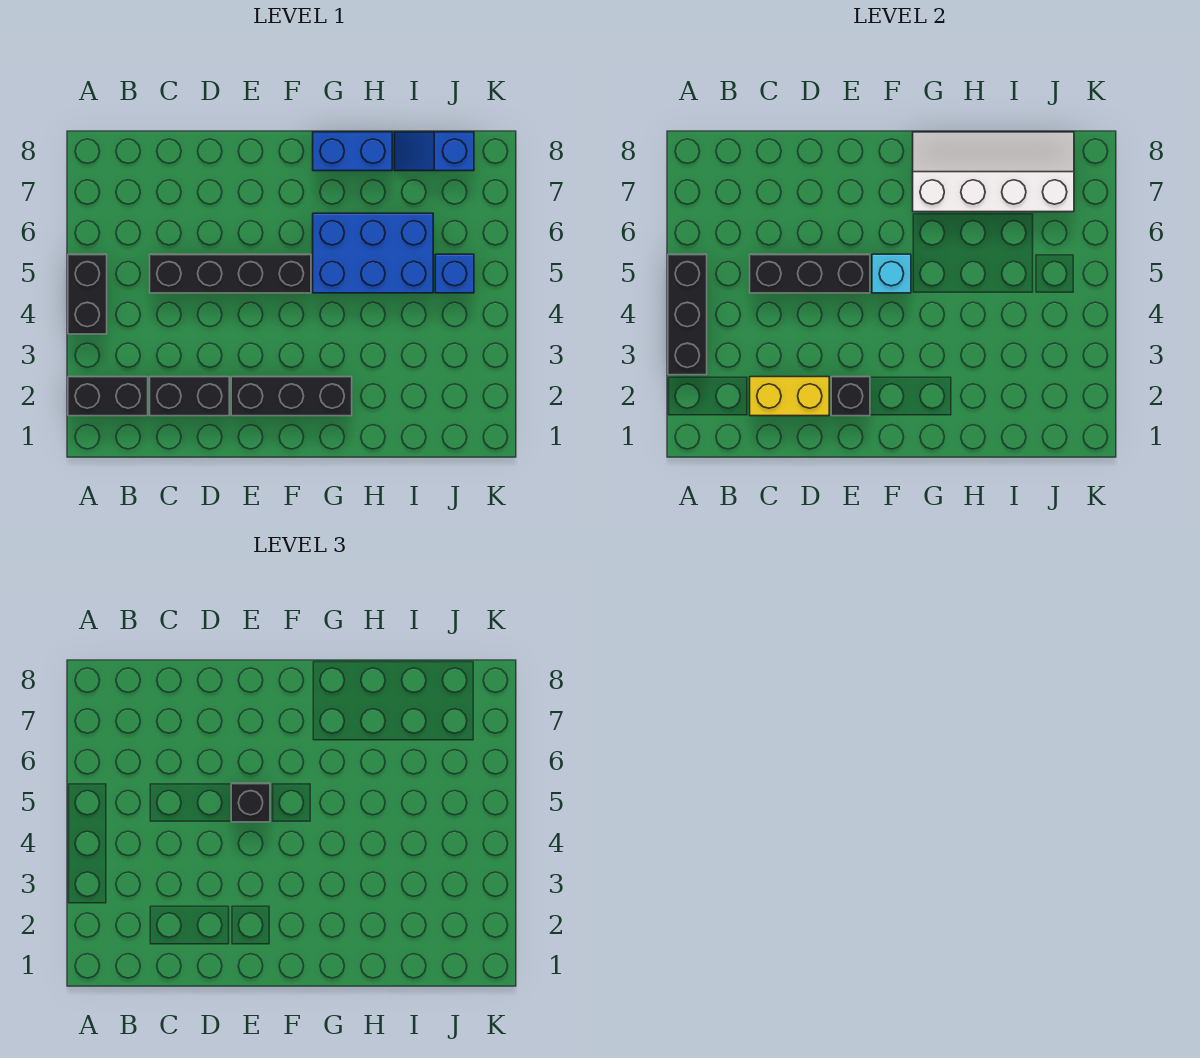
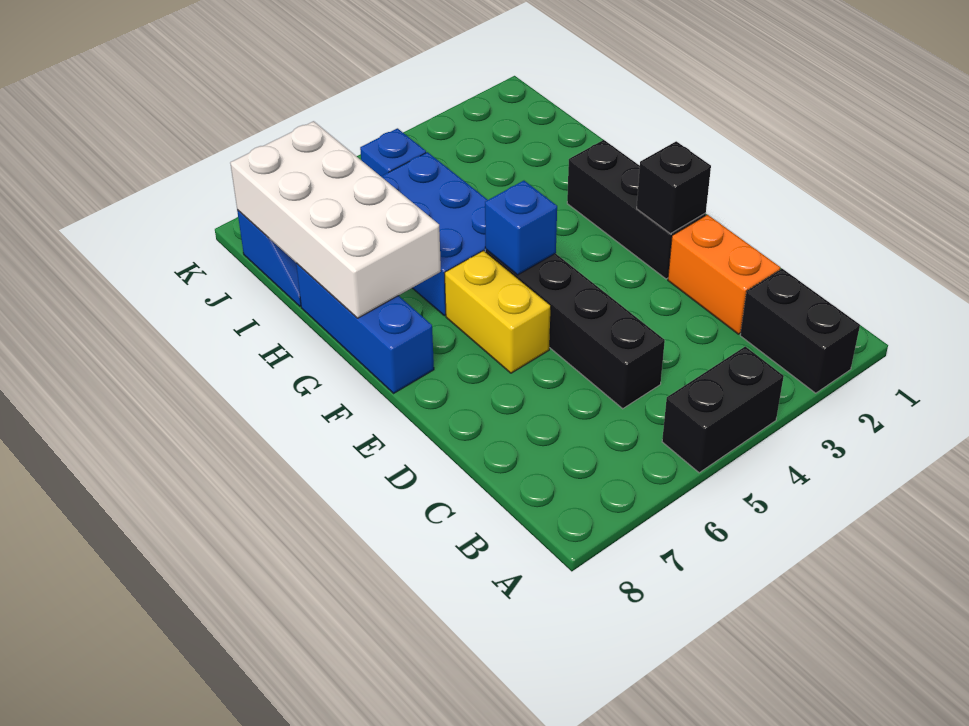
black brick A3:A5 level 2 -> none
black brick C2:D2 level 1 -> orange brick C2:D2 level 1
yellow brick C2:D2 level 2 -> yellow brick E6:F6 level 1
black brick C5:E5 level 2 -> none
black brick E5 level 3 -> none
cyan brick F5 level 2 -> blue brick F5 level 2
white slope G7:J8 level 2 top 7 -> white brick G7:J8 level 2
blue brick G8:H8 level 1 -> blue brick F8:H8 level 1

